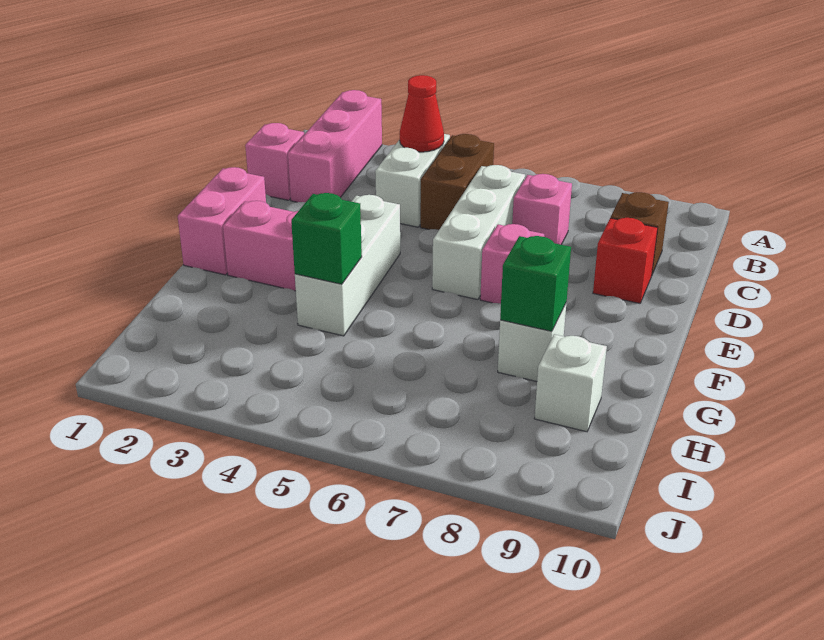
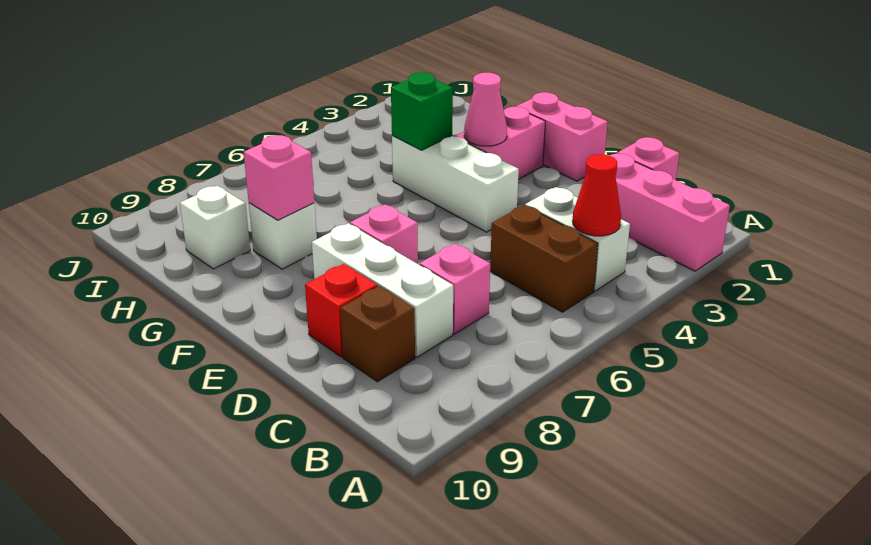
white brick C6:E6 level 1 -> white brick C8:E8 level 1
none -> pink cone F3 level 2
green brick G8 level 2 -> pink brick G8 level 2

